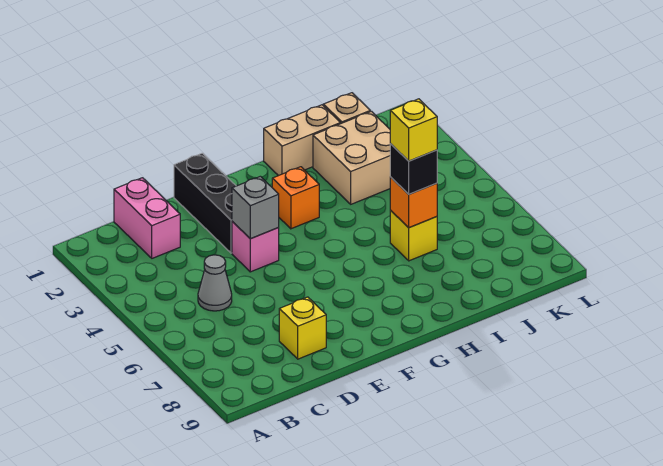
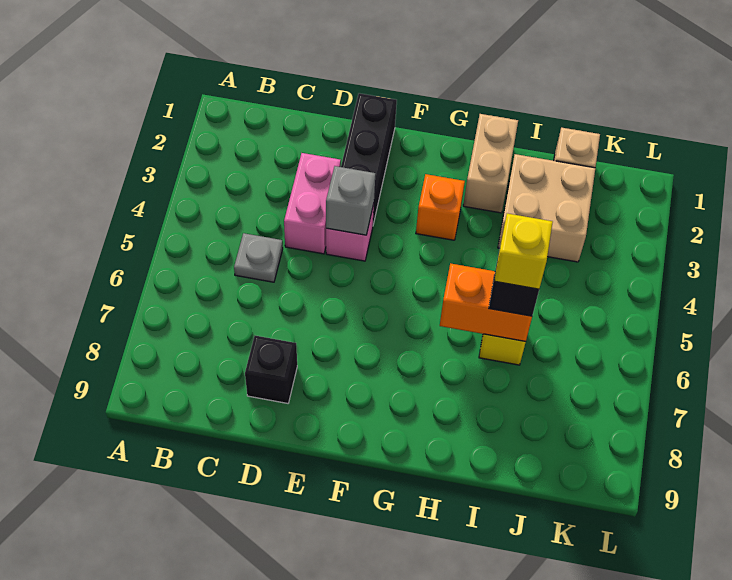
pink brick C1:C2 level 1 -> pink brick D3:D4 level 1
grey cone C5 level 1 -> grey plate C5 level 1
yellow brick D8 level 1 -> black brick D8 level 1
tan brick H1:I1 level 1 -> tan brick H1:H2 level 1
orange brick I6 level 2 -> orange brick H6:I6 level 2

